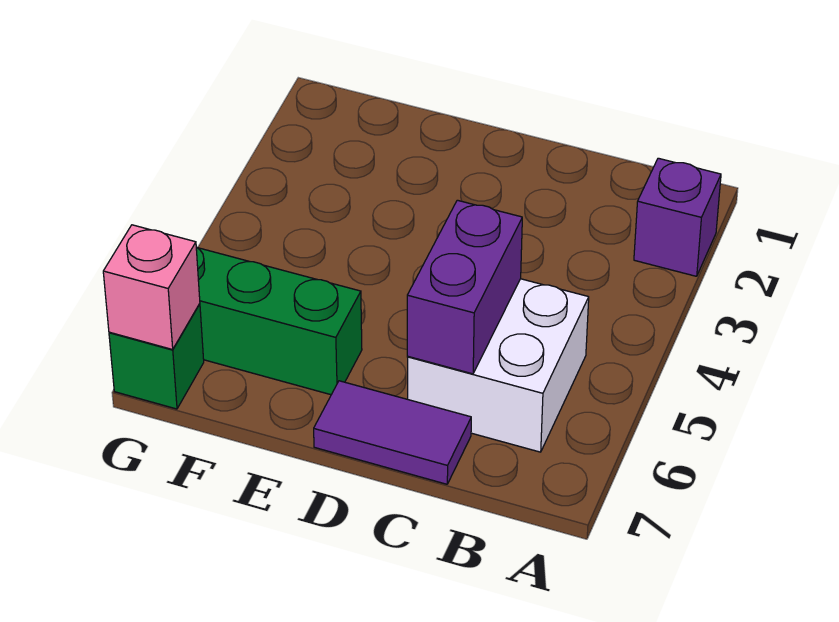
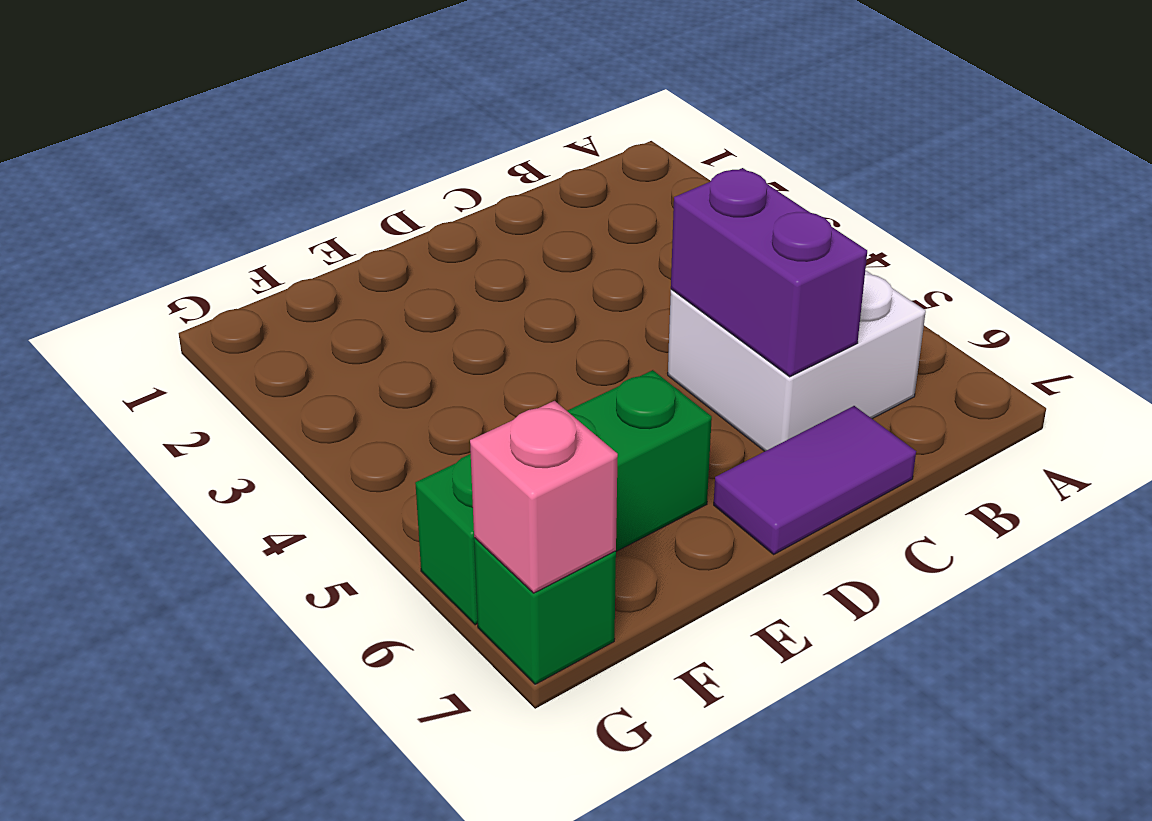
purple brick A2 level 1 -> none

